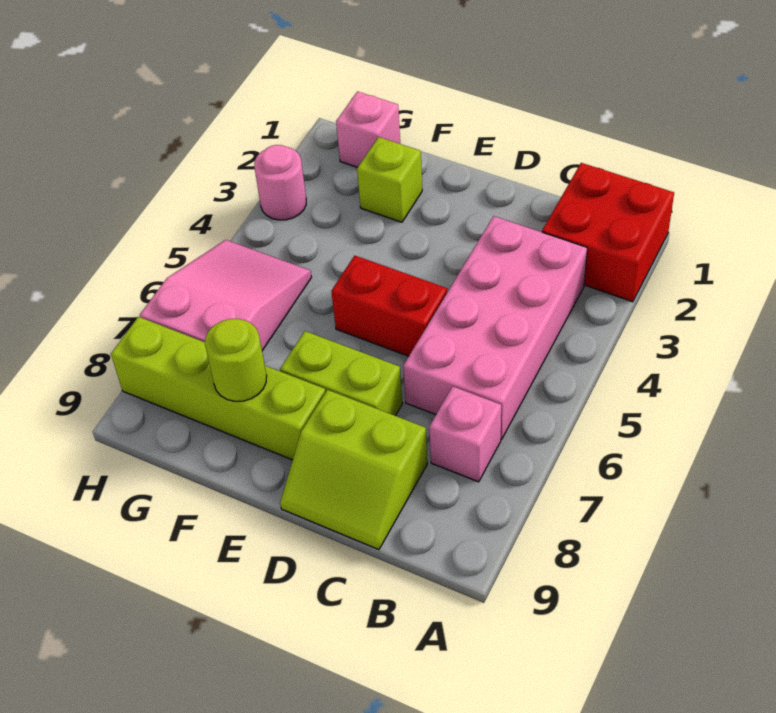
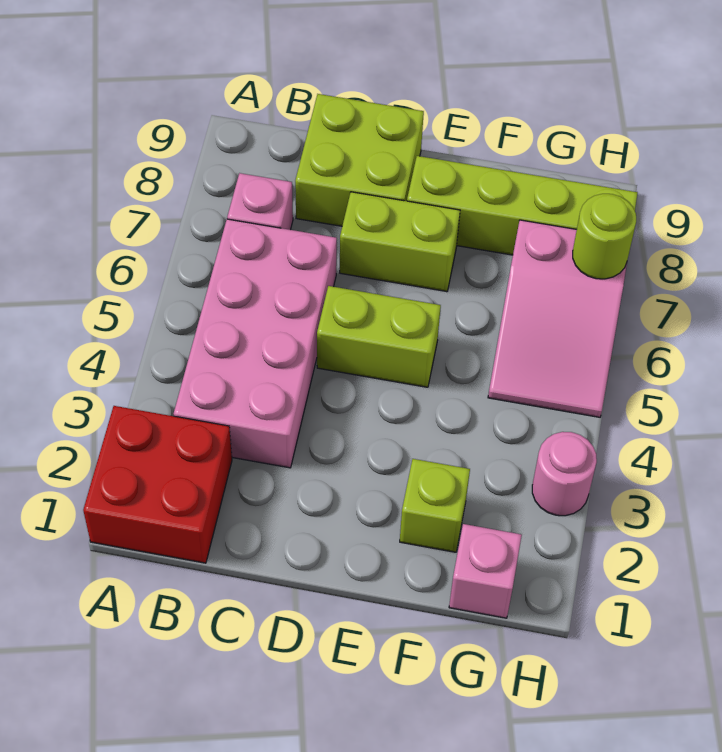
lime slope C8:D9 level 1 top 8 -> lime brick C8:D9 level 1
red brick D5:E5 level 1 -> lime brick D5:E5 level 1
lime round brick F8 level 2 -> lime round brick H7 level 2

